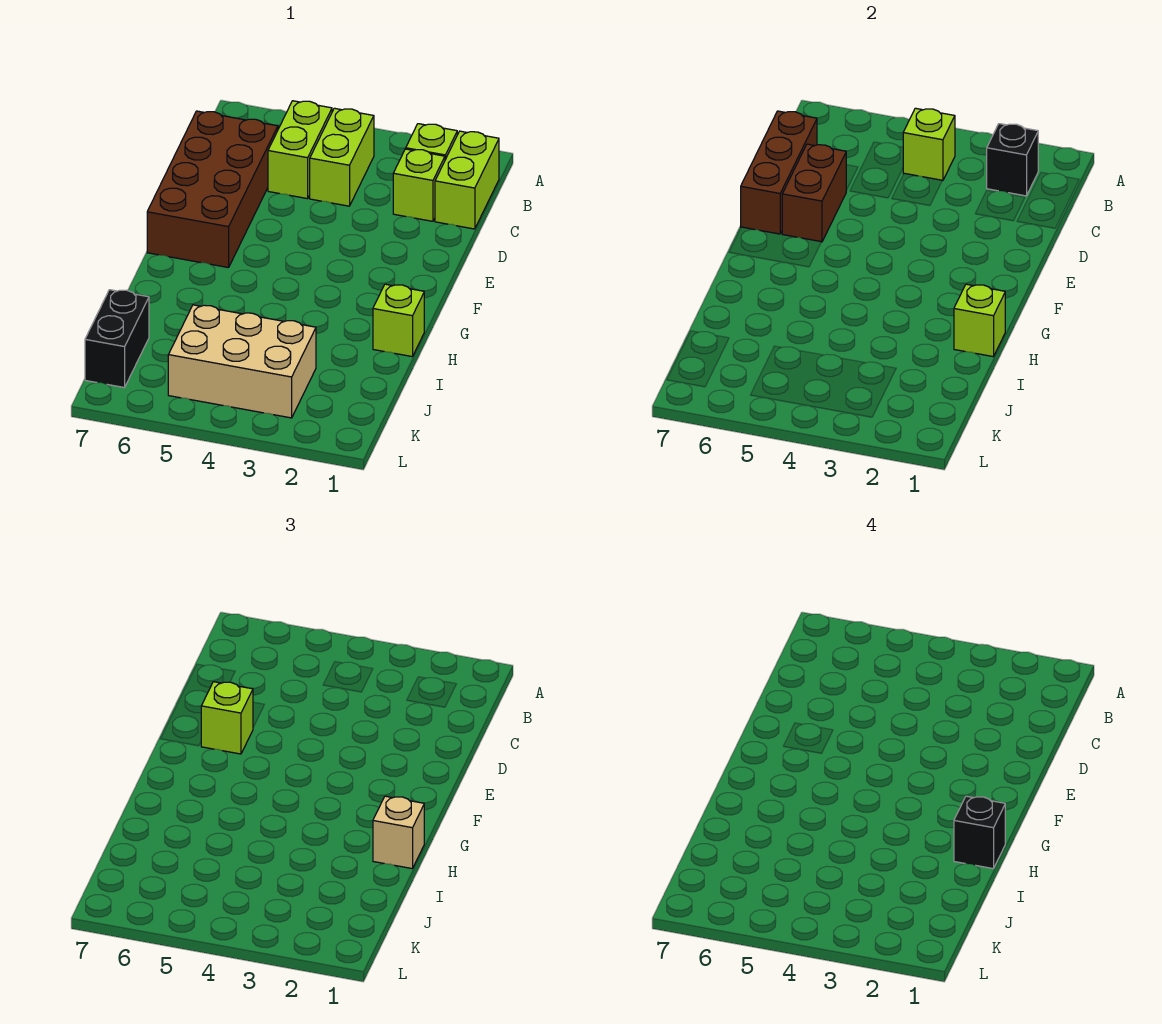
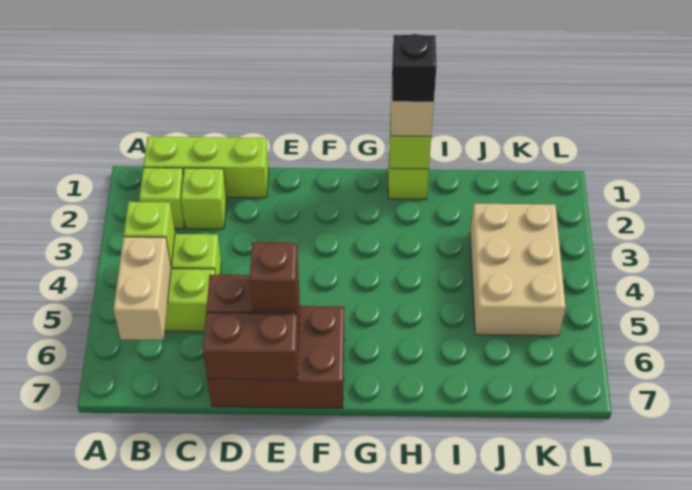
lime brick B1:C1 level 1 -> lime brick B1:D1 level 1
black brick B2 level 2 -> none
none -> tan brick B5:B6 level 2
brown brick C6:F7 level 1 -> brown brick D6:F7 level 1
brown brick C7:E7 level 2 -> brown brick D7:E7 level 2
lime brick E6 level 3 -> brown brick E6 level 3
black brick J7:K7 level 1 -> none

